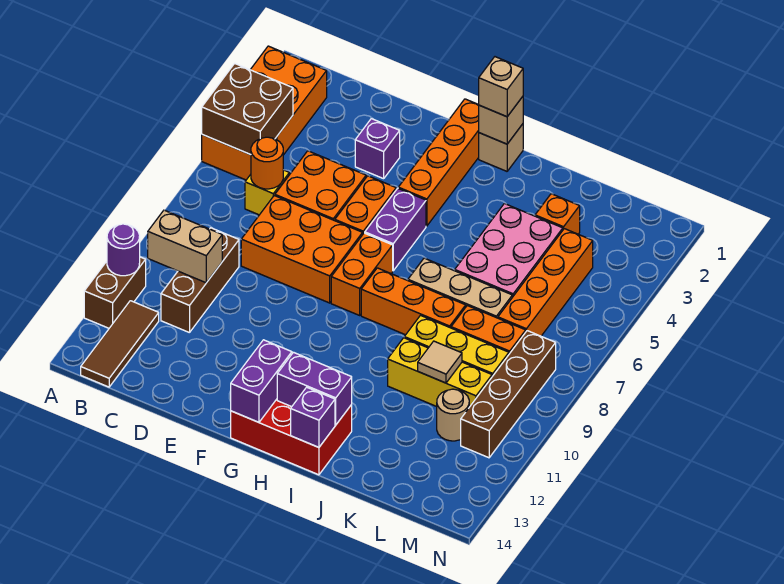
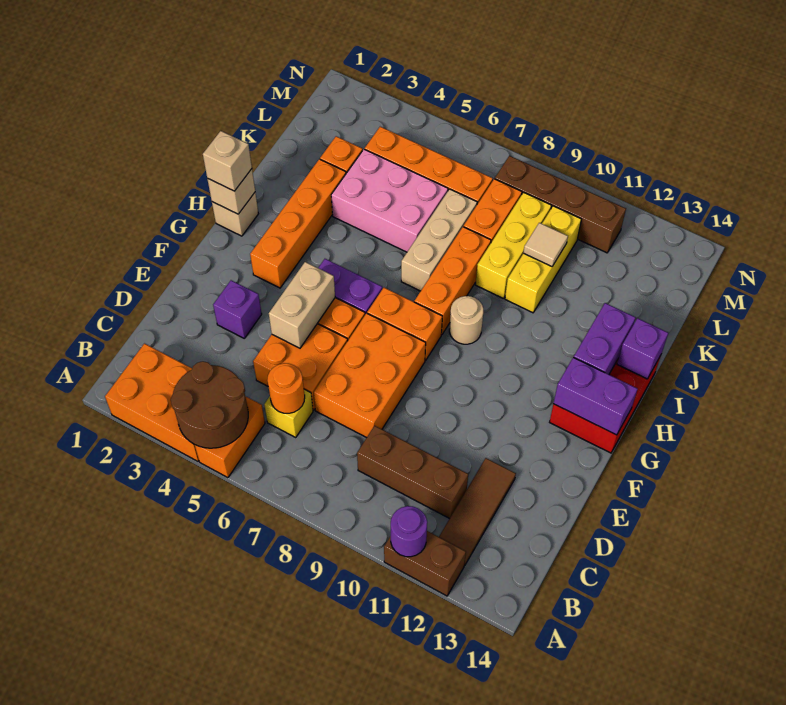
brown brick A4:B5 level 2 -> brown round brick A4:B5 level 2
tan brick B10:C10 level 2 -> tan brick E5:F5 level 2
brown tile B12:B14 level 1 -> brown tile B12:D12 level 1
orange brick G1:G4 level 1 -> orange brick G3:J3 level 1
tan round brick L11 level 1 -> tan round brick H9 level 1

